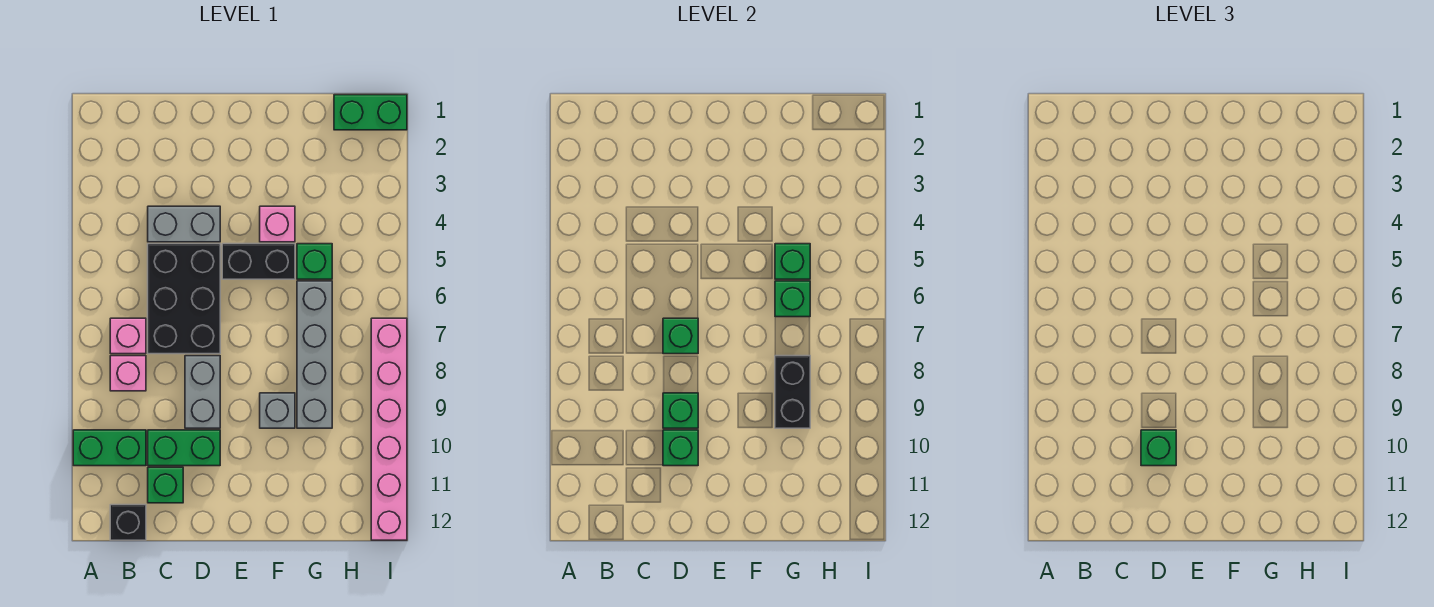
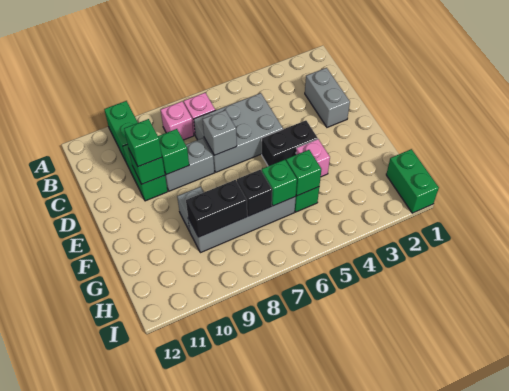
black brick B12 level 1 -> black brick G7 level 2
grey brick C4:D4 level 1 -> grey brick C2:D2 level 1
black brick C5:D7 level 1 -> grey brick C5:D7 level 1
green brick C11 level 1 -> none
green brick D7 level 2 -> grey brick D7 level 2
black brick E5:F5 level 1 -> black brick E4:E5 level 1
pink brick I7:I12 level 1 -> none

